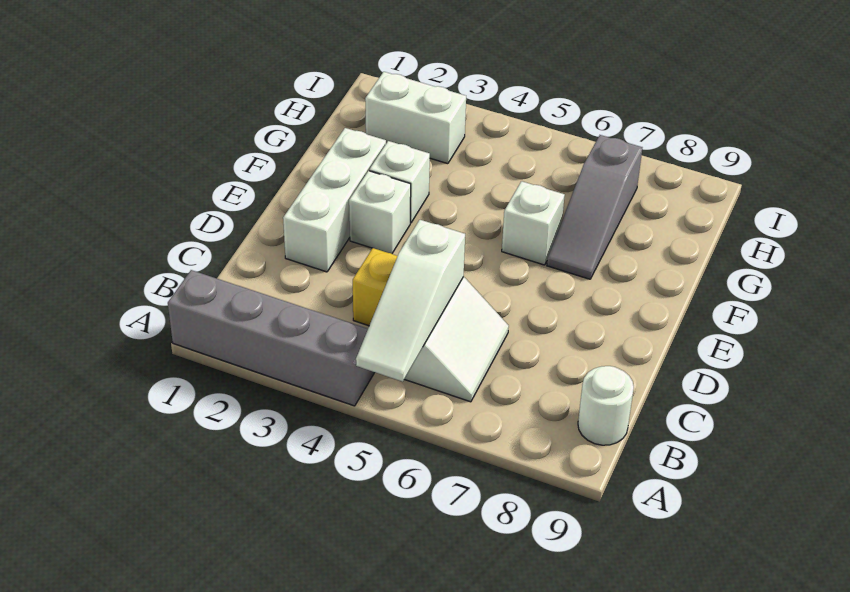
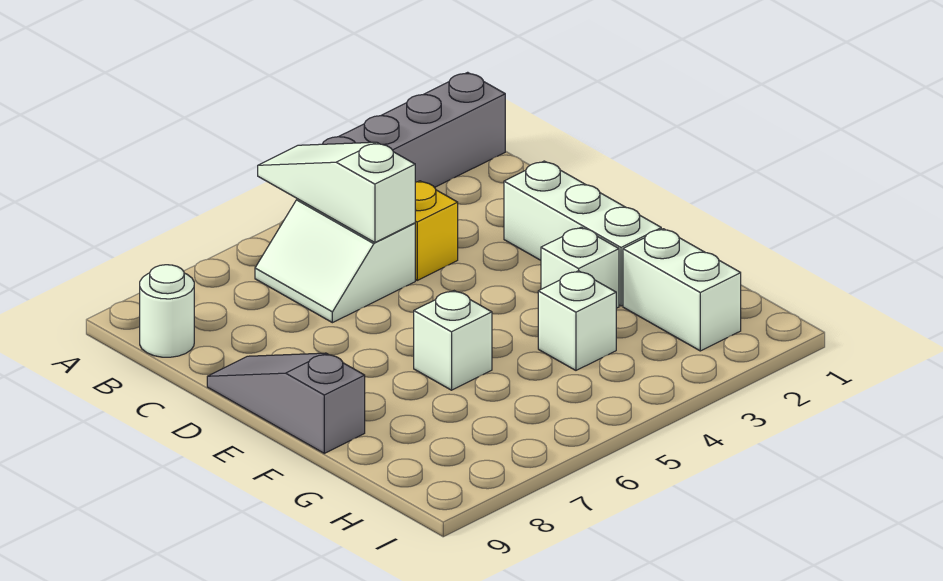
white brick E3 level 1 -> white brick G4 level 1
grey slope F7:H7 level 1 top H -> grey slope D9:F9 level 1 top F
white brick H2:H3 level 1 -> white brick G2:H2 level 1

